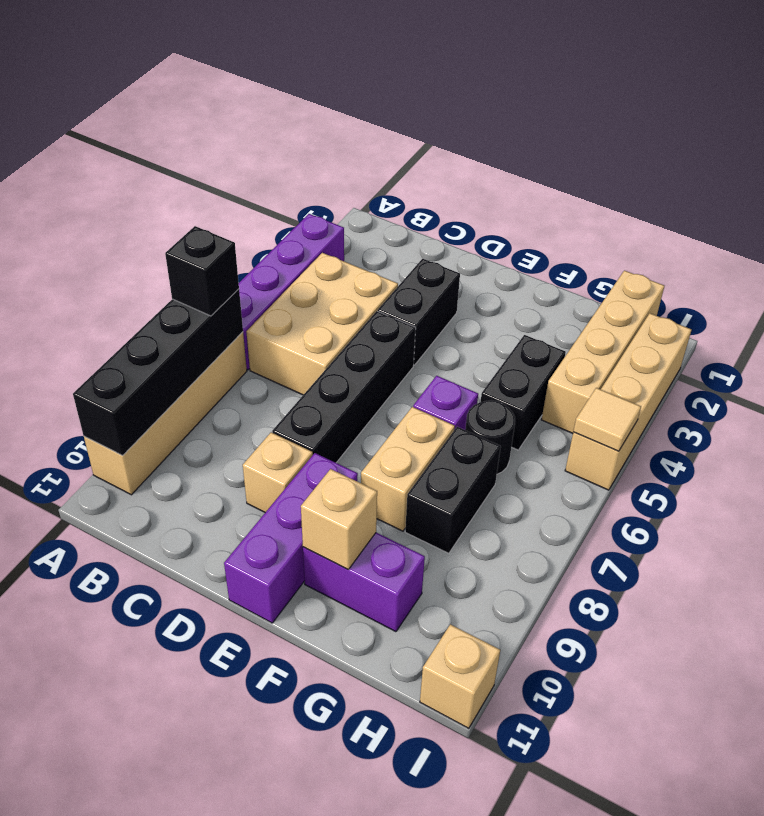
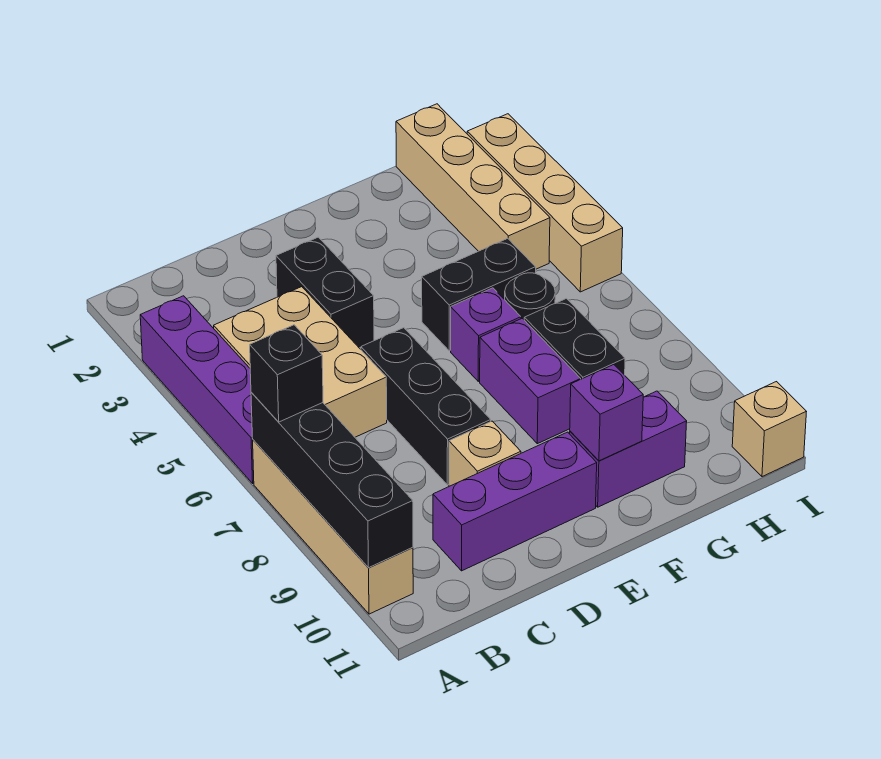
black brick D5:D8 level 1 -> black brick D6:D8 level 1
purple brick E9:E11 level 1 -> purple brick C10:E10 level 1
tan brick F7:F8 level 1 -> purple brick F7:F8 level 1
tan brick F10 level 2 -> purple brick F10 level 2
black brick G4:G5 level 1 -> black brick F5:G5 level 1
tan tile I5 level 2 -> none

